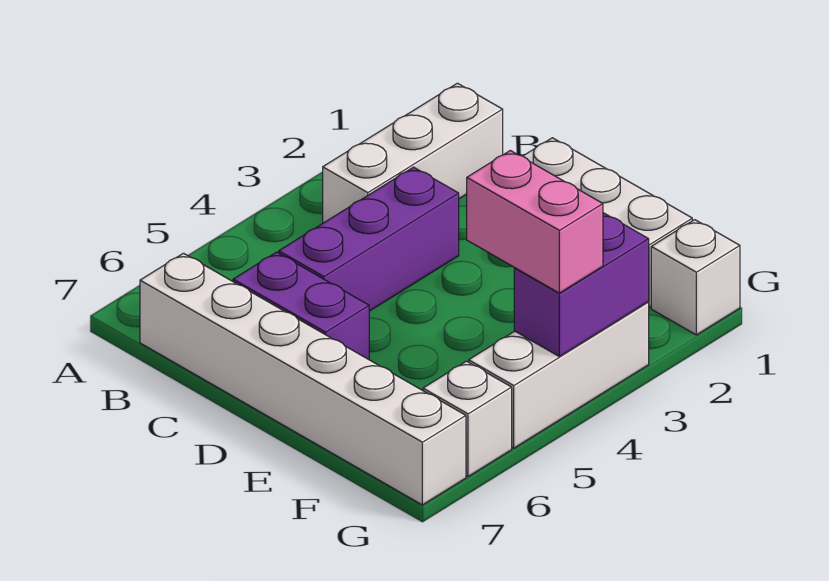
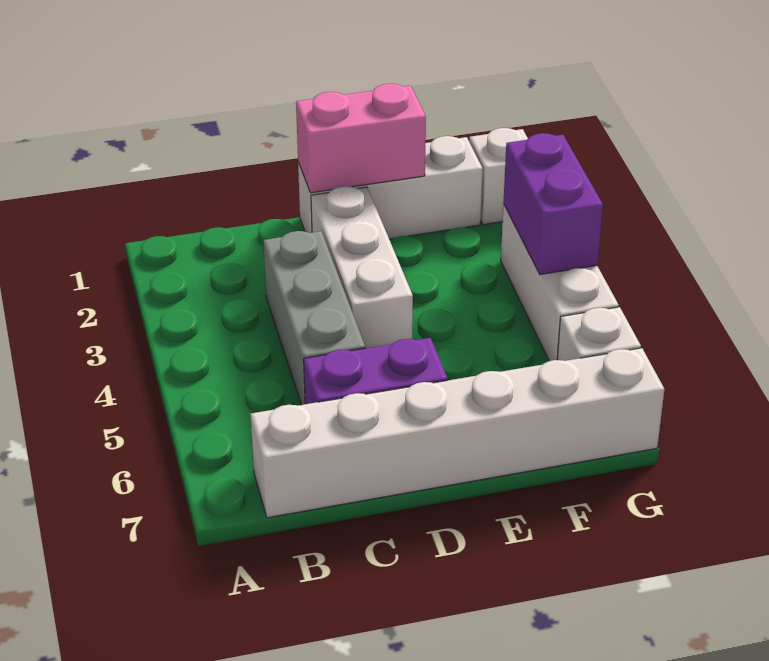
white brick B1:B3 level 1 -> white brick D2:D4 level 1
purple brick C3:C5 level 1 -> grey brick C3:C5 level 1
pink brick F4:G4 level 3 -> pink brick D1:E1 level 2

